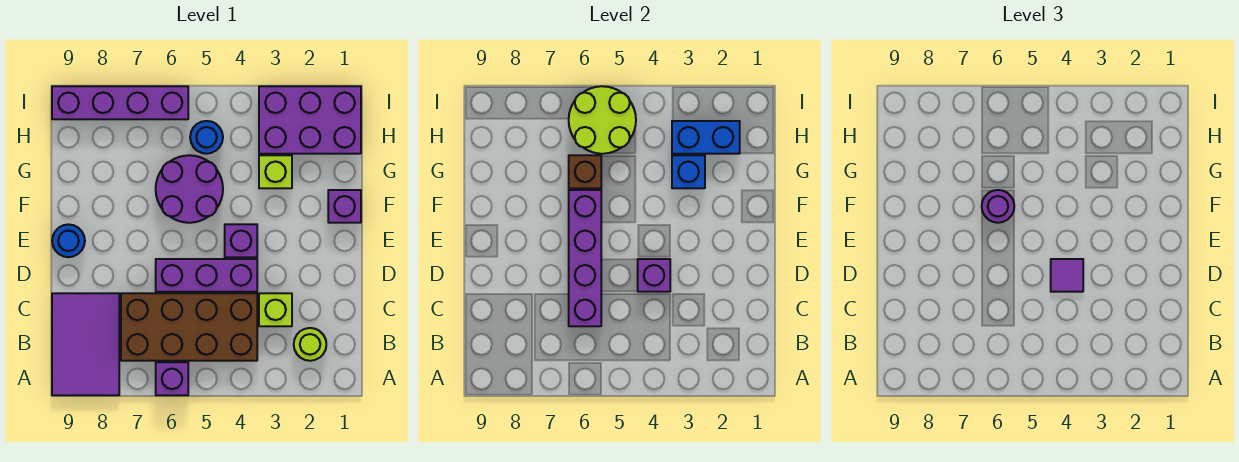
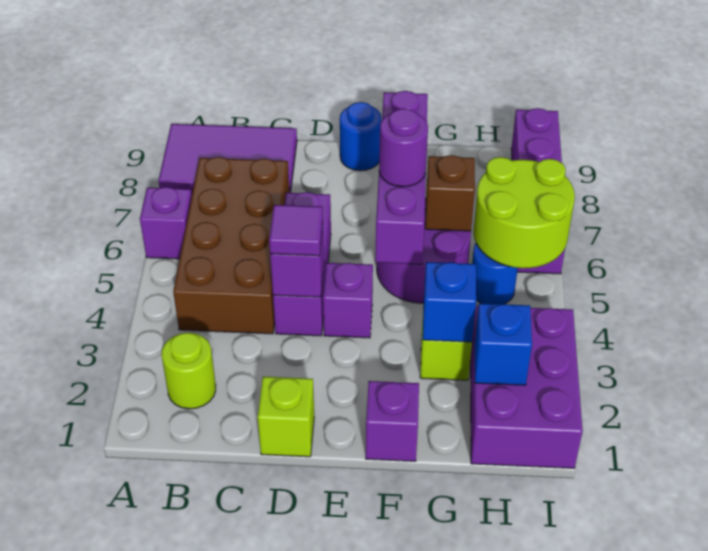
lime brick C3 level 1 -> lime brick D1 level 1
purple brick C6:F6 level 2 -> purple brick F5:F8 level 2
blue brick H2:H3 level 2 -> blue brick H2 level 2

